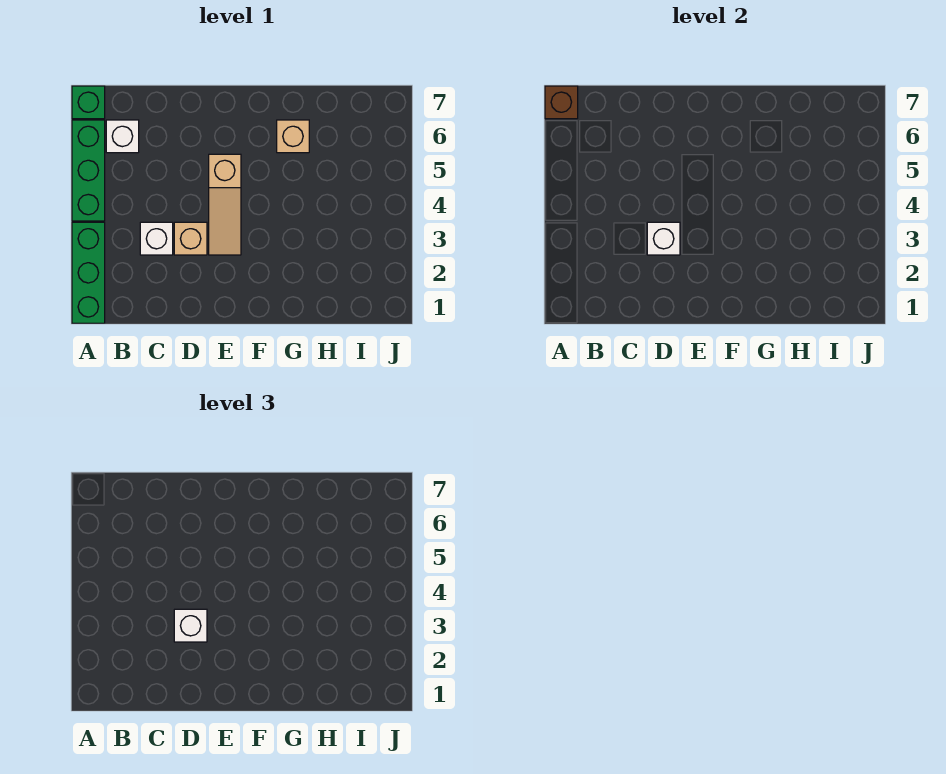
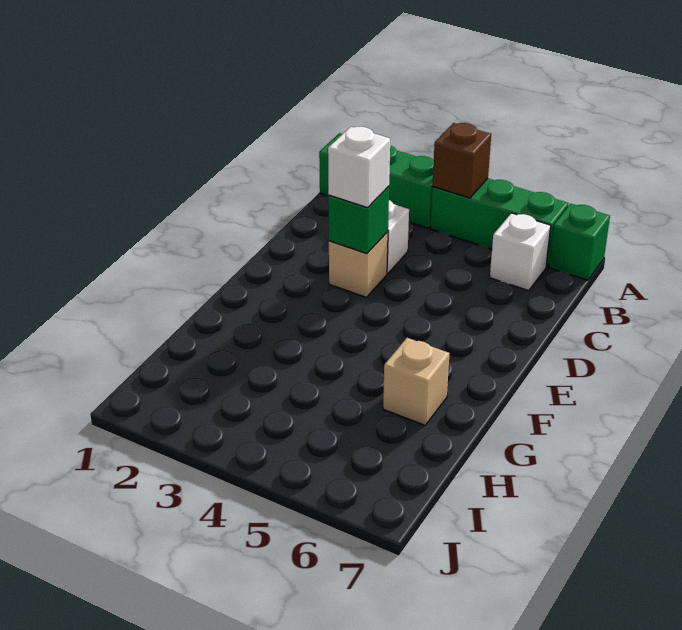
brown brick A7 level 2 -> brown brick A4 level 2
white brick D3 level 2 -> green brick D3 level 2
tan slope E3:E5 level 1 top 5 -> none

